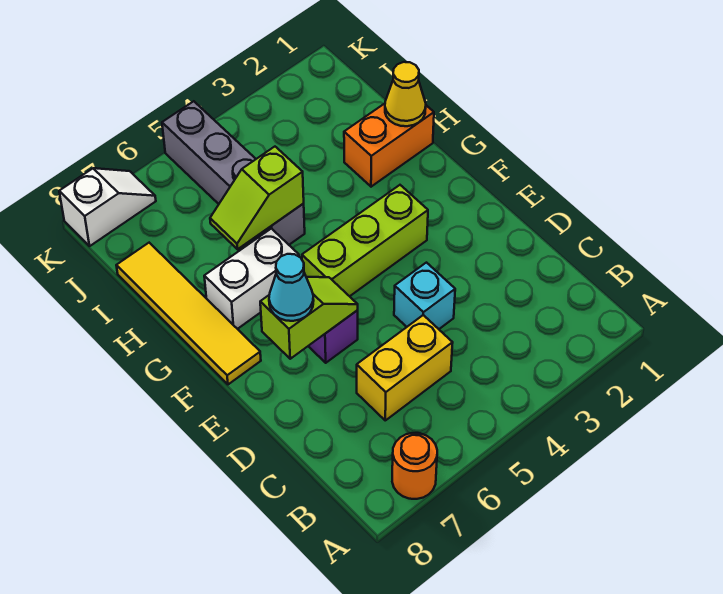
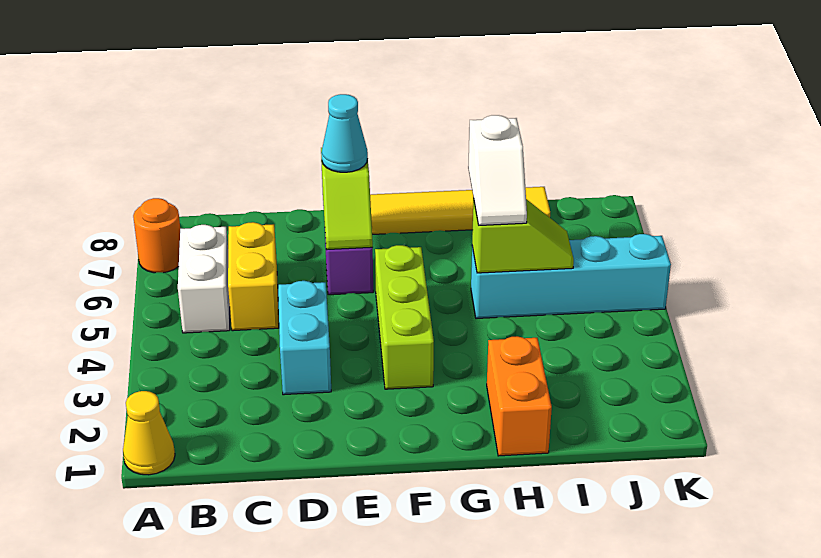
cyan brick D4 level 1 -> cyan brick D3:D4 level 1
white brick G6:G7 level 1 -> white brick B5:B6 level 1
yellow cone H1 level 2 -> yellow cone A1 level 1
grey brick H5:K5 level 1 -> cyan brick H5:K5 level 1
lime slope H5:H6 level 2 top 5 -> lime slope H5:I5 level 2 top H
white slope K7:K8 level 1 top 8 -> white slope H5:H6 level 3 top 6

